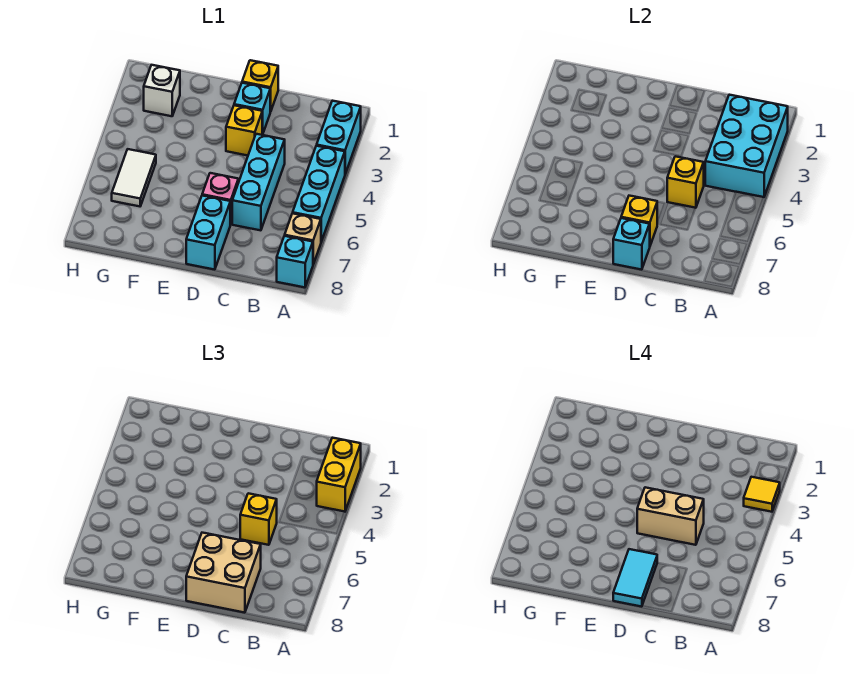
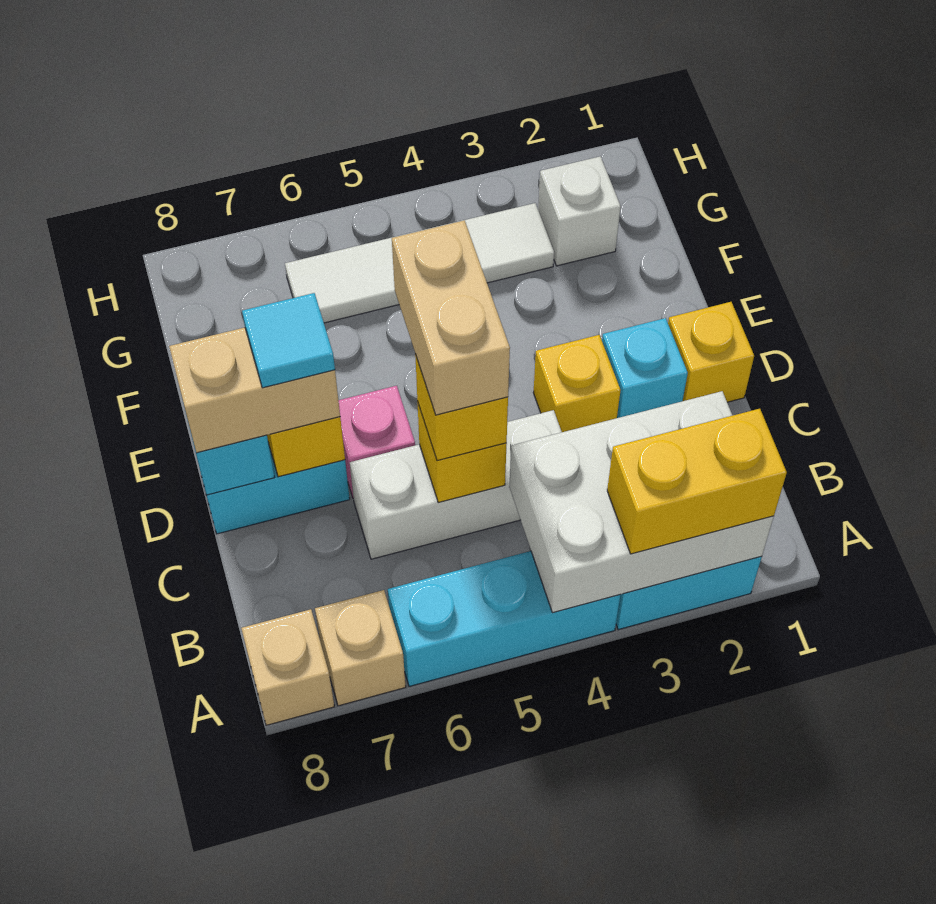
cyan brick A2:B4 level 2 -> white brick A2:B4 level 2
yellow tile A3 level 4 -> none
cyan brick A8 level 1 -> tan brick A8 level 1
cyan brick C4:C6 level 1 -> white brick C4:C6 level 1
tan brick C7:D8 level 3 -> tan brick D7:D8 level 3
cyan tile D7:D8 level 4 -> cyan tile D7 level 4
white tile G5:G6 level 1 -> white tile G3:G6 level 1

